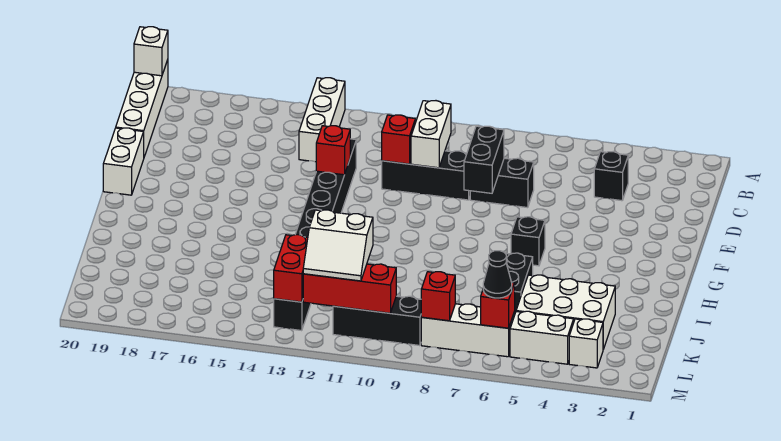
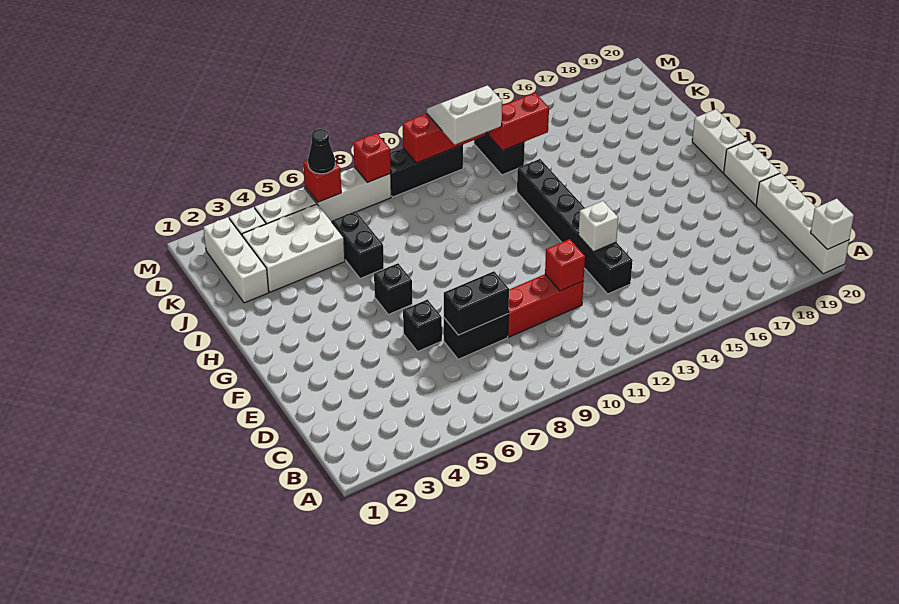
white brick A14:C14 level 1 -> white brick J2:L2 level 1
black brick C4 level 1 -> black brick E6 level 1
white brick C10:D10 level 2 -> white brick G20:H20 level 1
black brick D8:E8 level 2 -> black brick D7:D8 level 2
black brick D9:D11 level 1 -> red brick D9:D11 level 1
red brick E13 level 2 -> white brick E13 level 2
red brick K13:L13 level 2 -> red brick K13:K14 level 2

